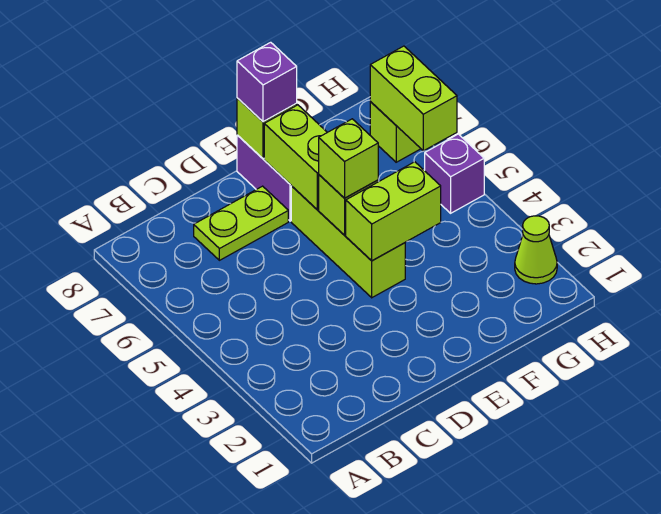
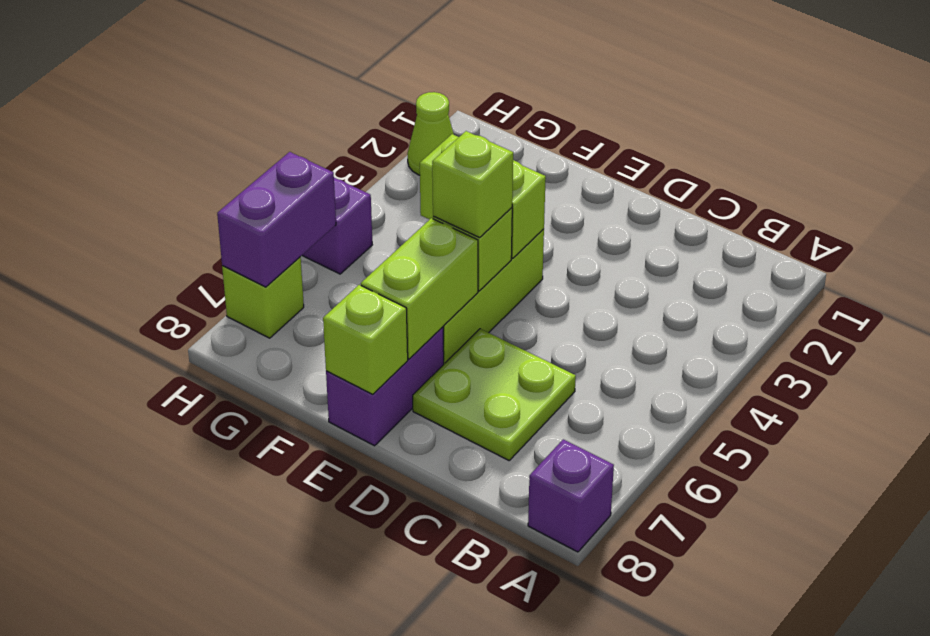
lime plate C7:D7 level 1 -> lime plate C6:D7 level 1
purple brick E8 level 3 -> purple brick A8 level 1
lime brick H6:H7 level 2 -> purple brick H6:H7 level 2

